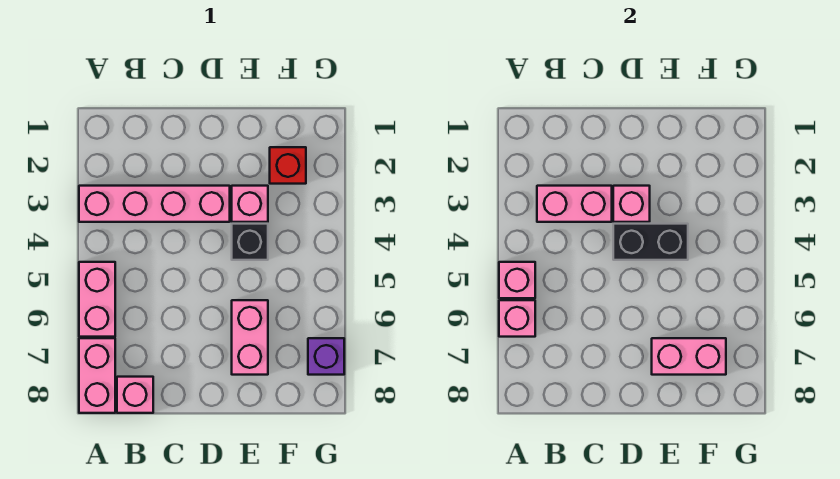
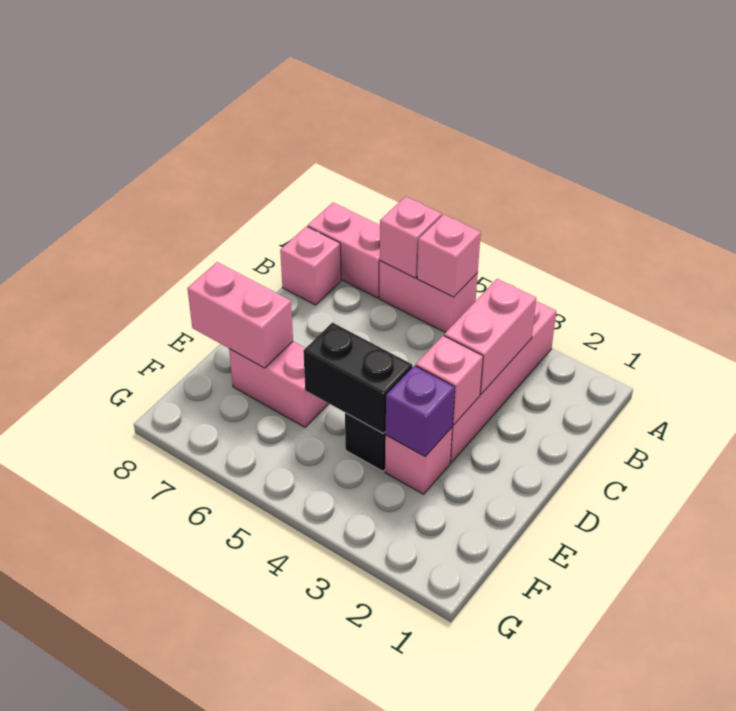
black brick D4:E4 level 2 -> black brick E4:E5 level 2
pink brick E7:F7 level 2 -> pink brick E7:E8 level 2
red brick F2 level 1 -> none
purple brick G7 level 1 -> purple brick E3 level 2

